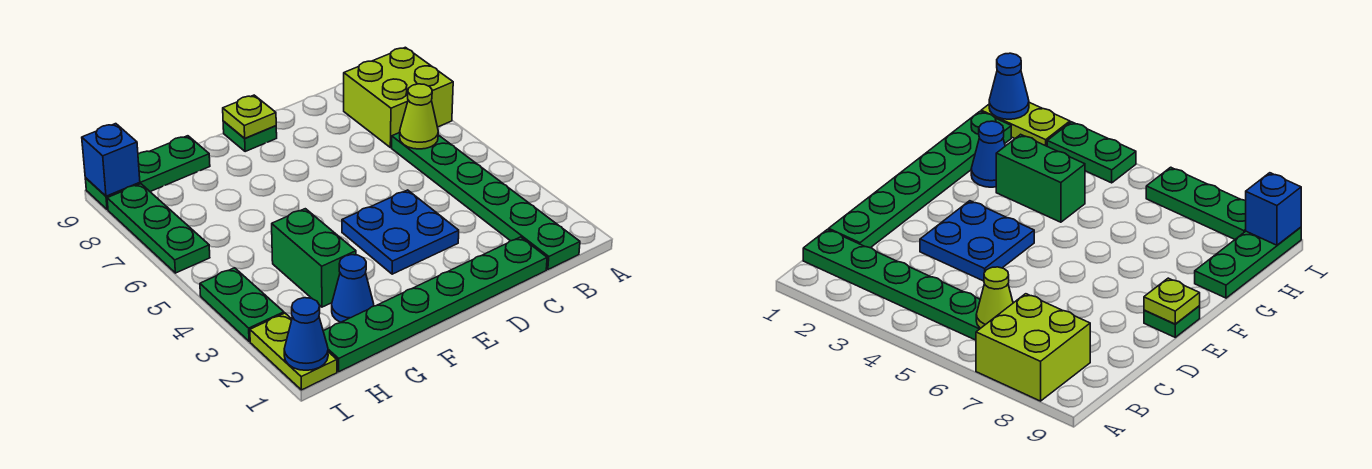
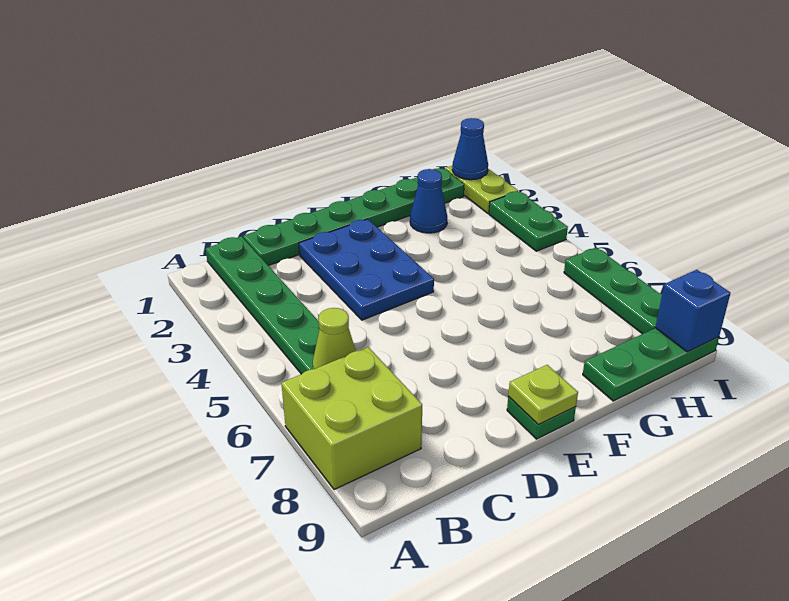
blue plate D3:E4 level 1 -> blue plate D2:E4 level 1
green brick G3:G4 level 1 -> none

